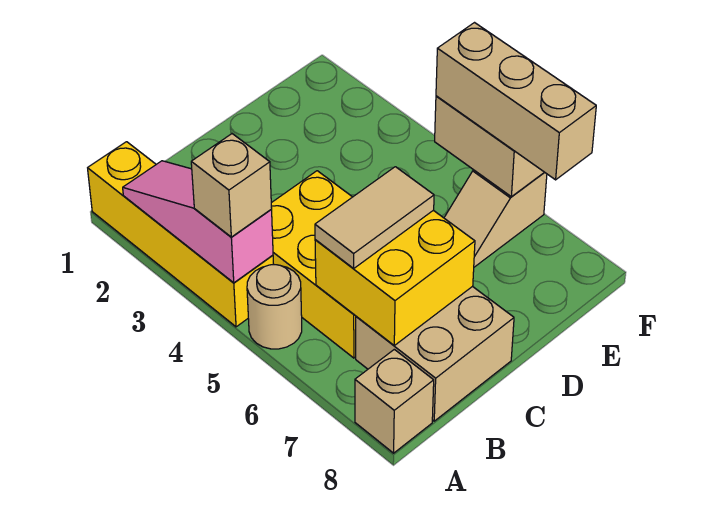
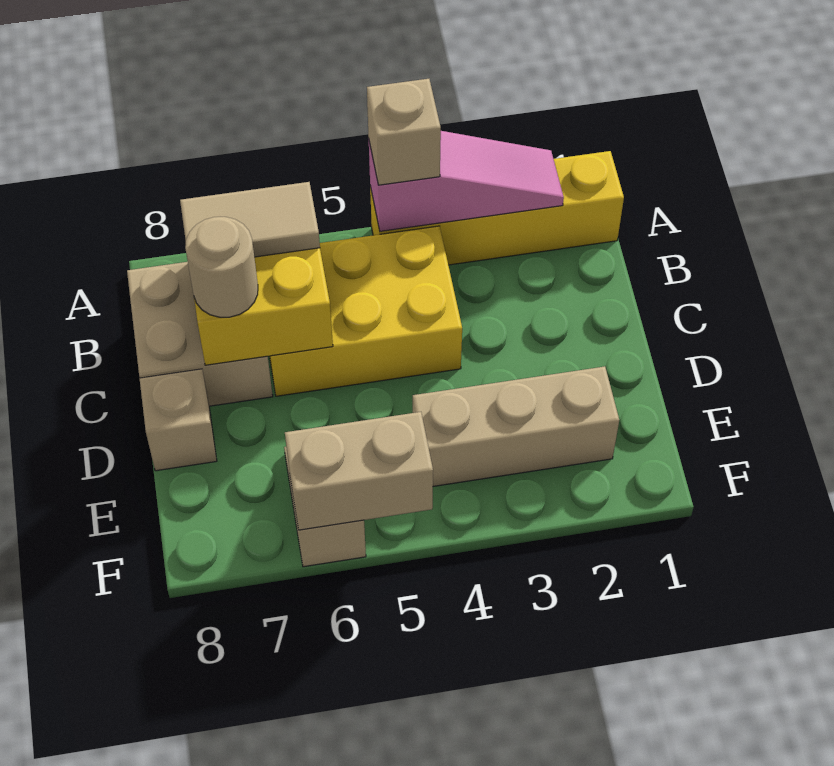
tan round brick A5 level 1 -> tan round brick C7 level 3
tan brick A8 level 1 -> tan brick D8 level 1
tan tile B6:C6 level 3 -> tan tile B6:B7 level 3
tan brick F5:F7 level 3 -> tan brick E2:E4 level 1

